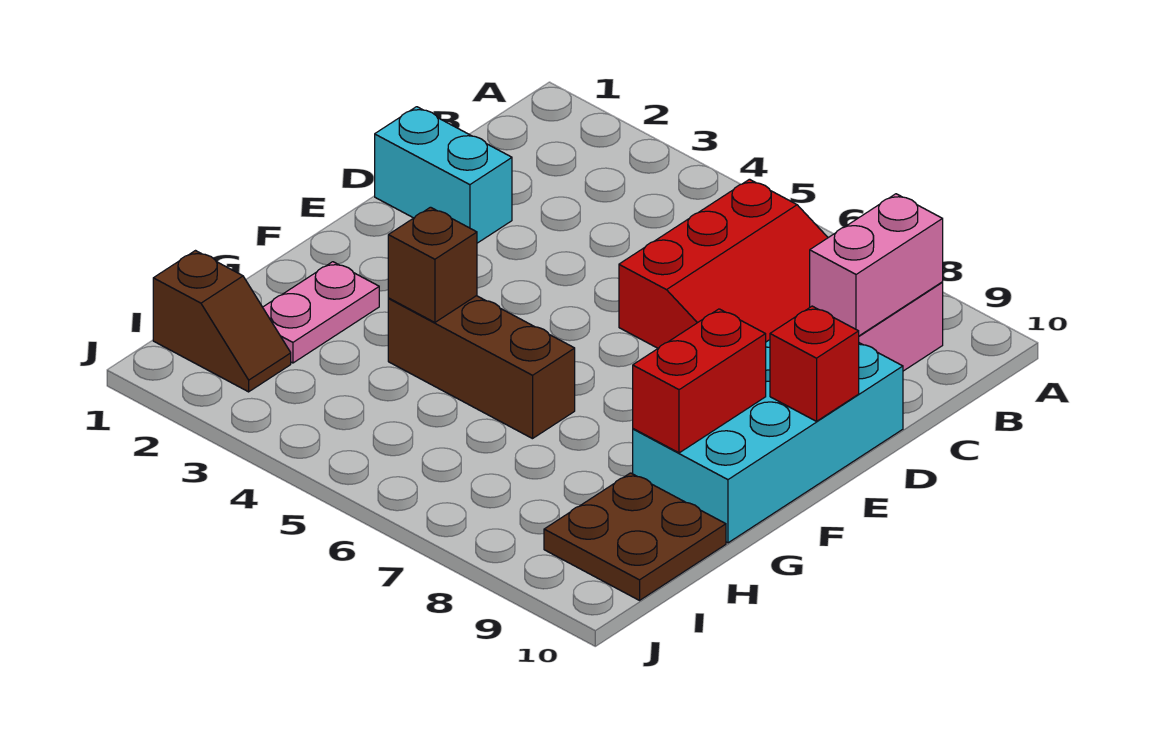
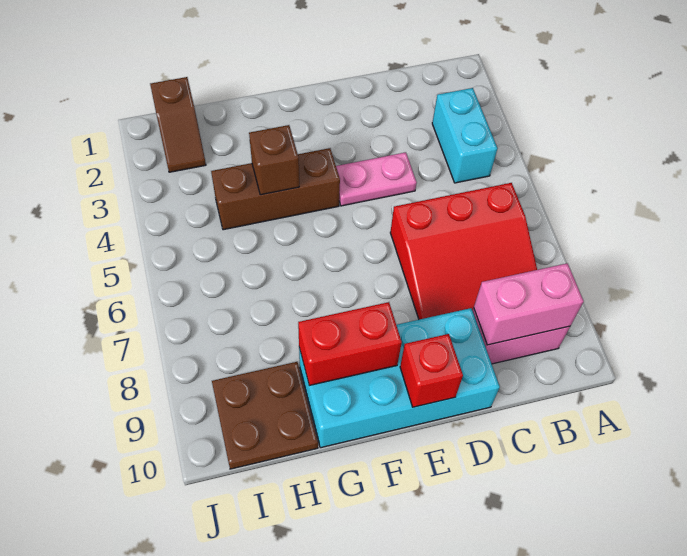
cyan brick D1:D2 level 1 -> cyan brick B3:B4 level 1
pink plate G2:H2 level 1 -> pink plate D4:E4 level 1
brown brick G4:G6 level 1 -> brown brick F4:H4 level 1

